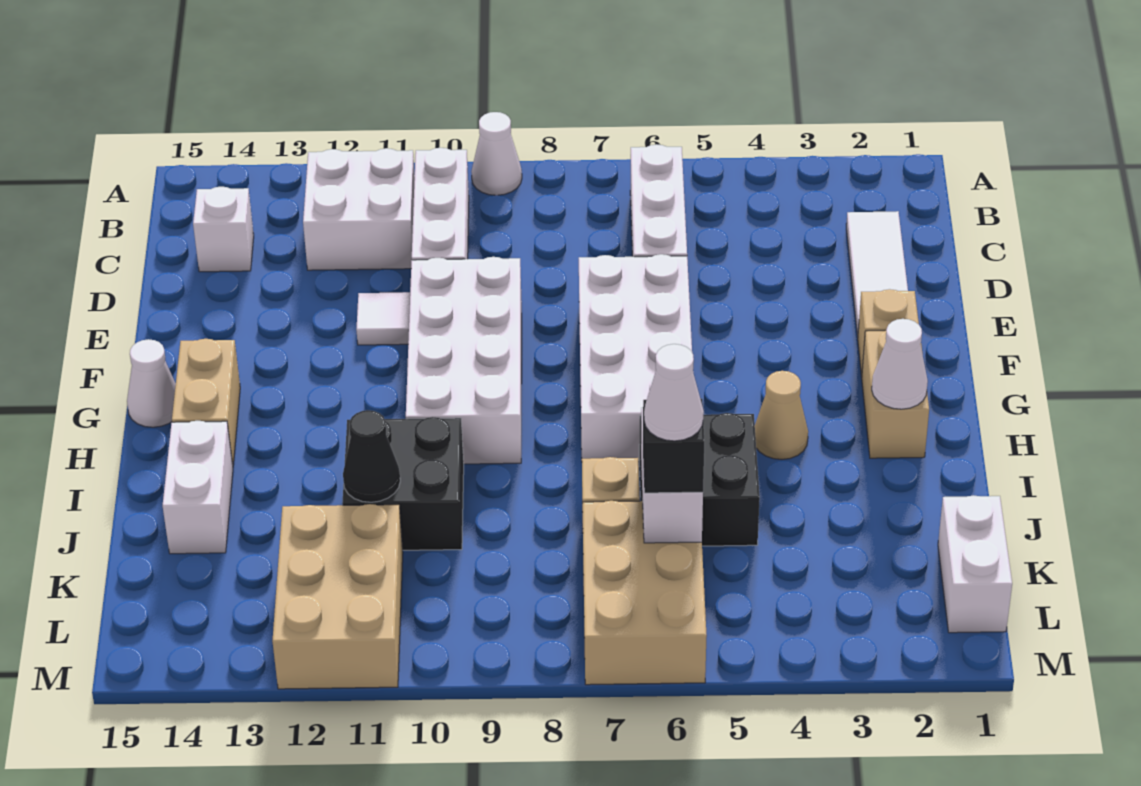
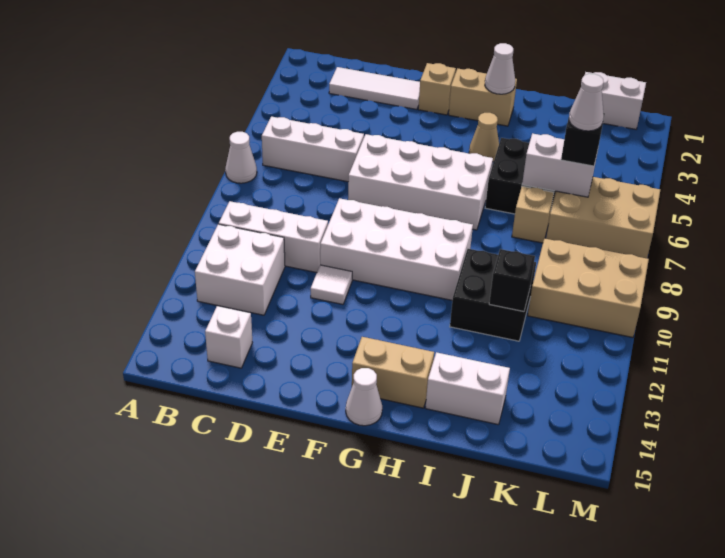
white cone A9 level 1 -> white cone A7 level 1
black cone J11 level 2 -> black brick J11 level 2
tan brick K11:M12 level 1 -> tan brick K9:M10 level 1

